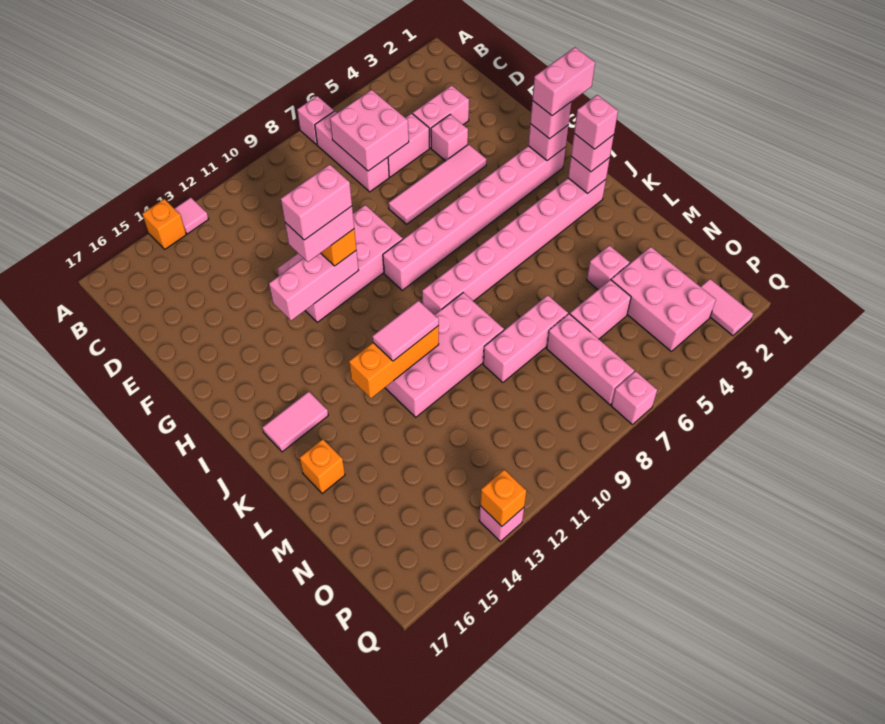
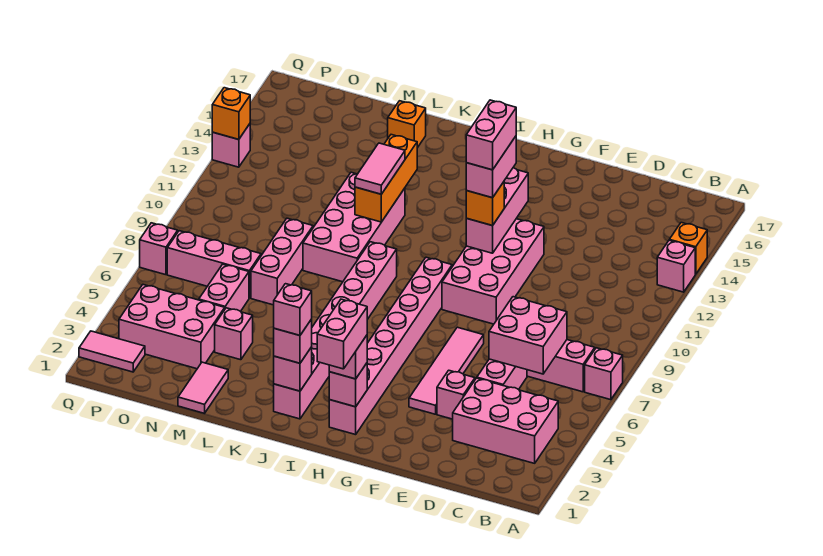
pink tile A13 level 1 -> pink brick A13 level 1
pink brick D3:D4 level 1 -> pink brick B3:D4 level 1
pink tile J15:J16 level 1 -> pink tile M1:M2 level 1

